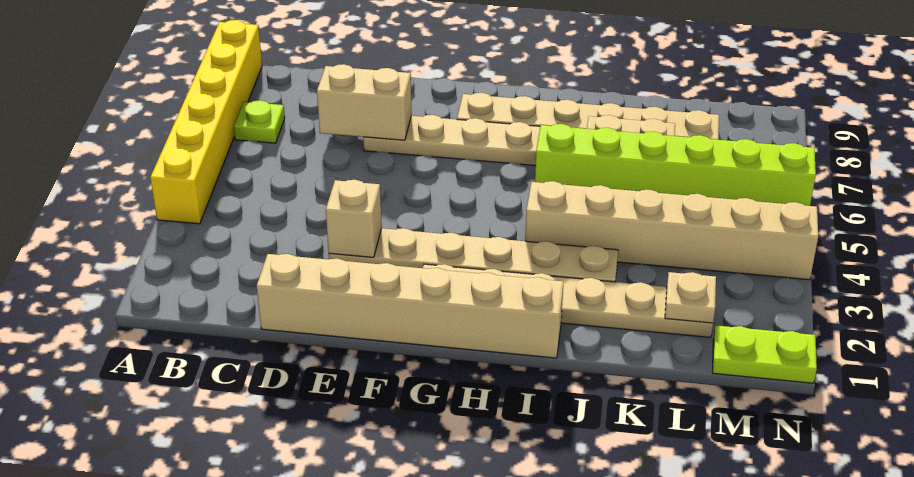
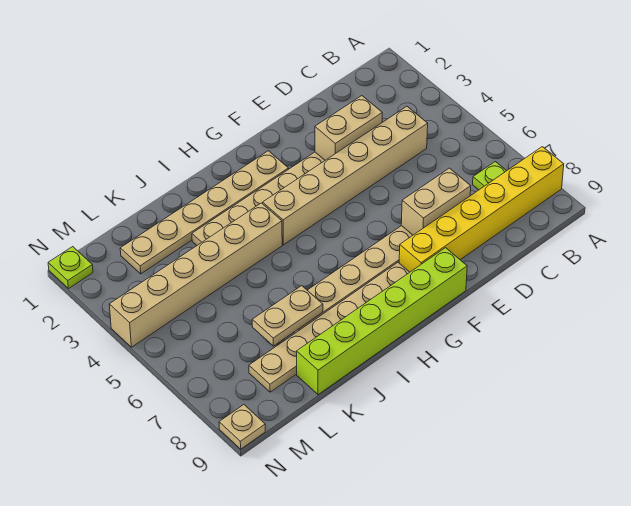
yellow brick A4:A9 level 1 -> yellow brick A8:F8 level 1
tan brick D1:I1 level 1 -> tan brick C4:H4 level 1
tan brick E3 level 2 -> tan brick D3:E3 level 2
lime brick I6:N6 level 1 -> lime brick F9:K9 level 1
tan plate L2 level 2 -> tan plate N9 level 1
lime plate M1:N1 level 1 -> lime plate N1 level 1

